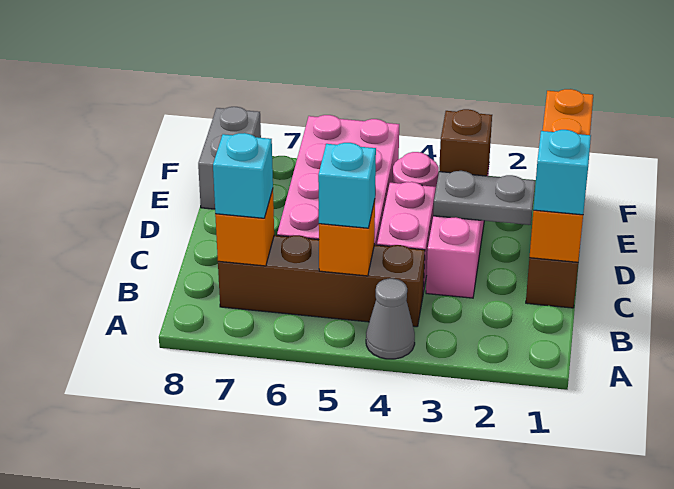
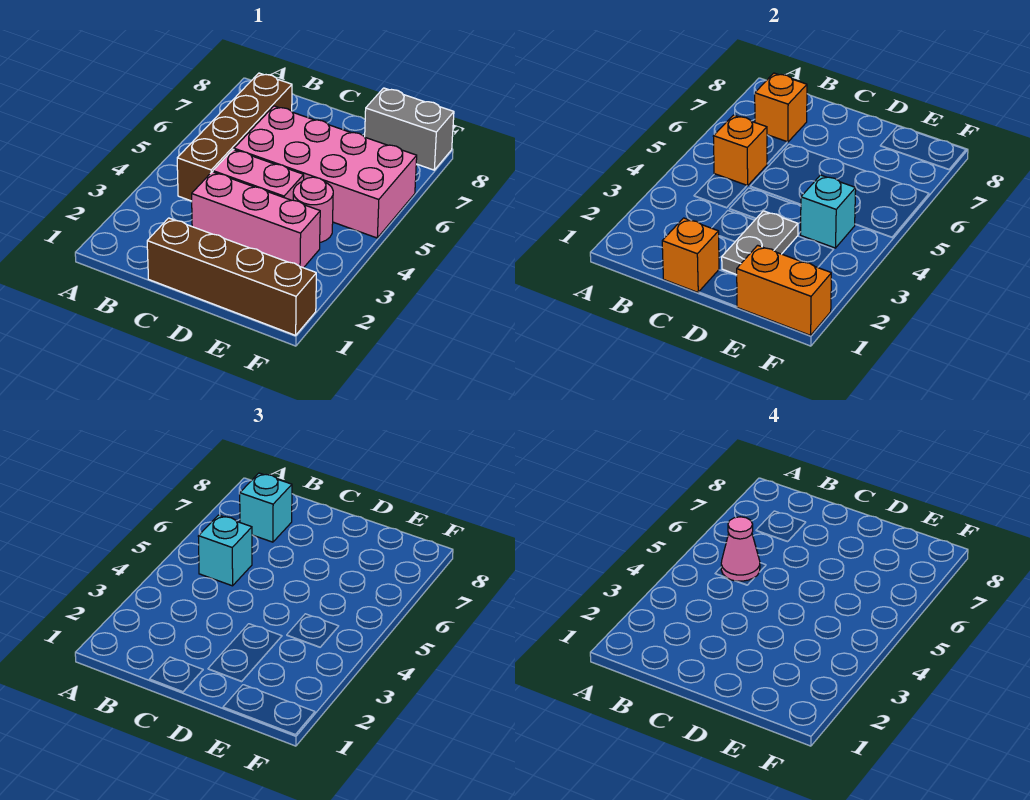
grey cone A4 level 1 -> none
none -> pink cone B5 level 4
cyan brick C1 level 3 -> cyan brick E4 level 2
brown brick E3 level 2 -> none

